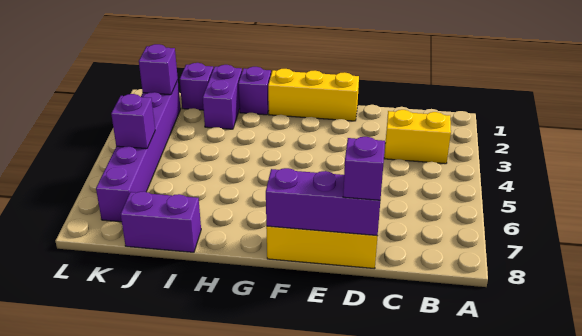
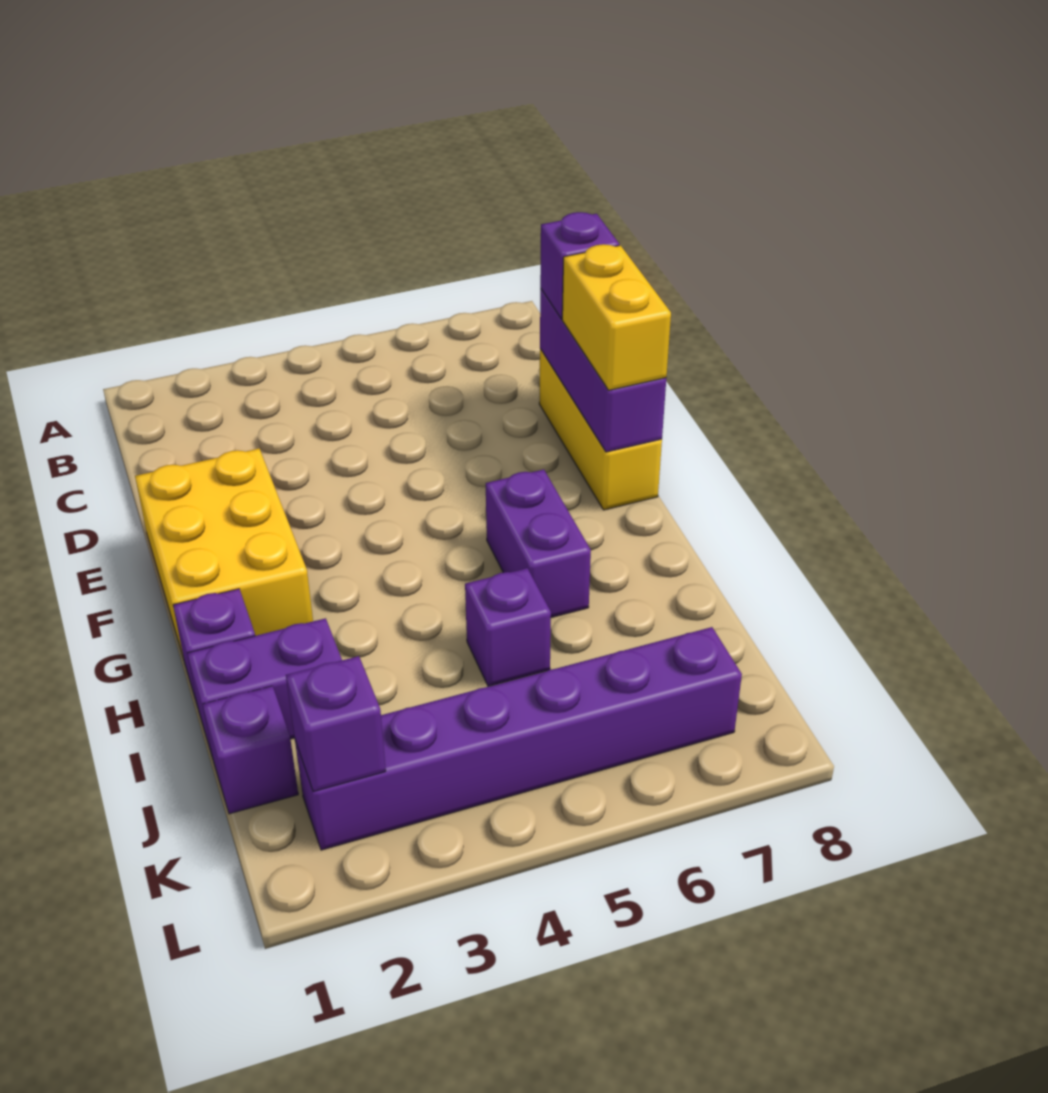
yellow brick B3:C3 level 1 -> yellow brick E8:F8 level 3
yellow brick E1:G1 level 1 -> yellow brick E1:G2 level 1
purple brick I8:J8 level 1 -> purple brick G6:H6 level 1
purple brick K5 level 2 -> purple brick I5 level 1

